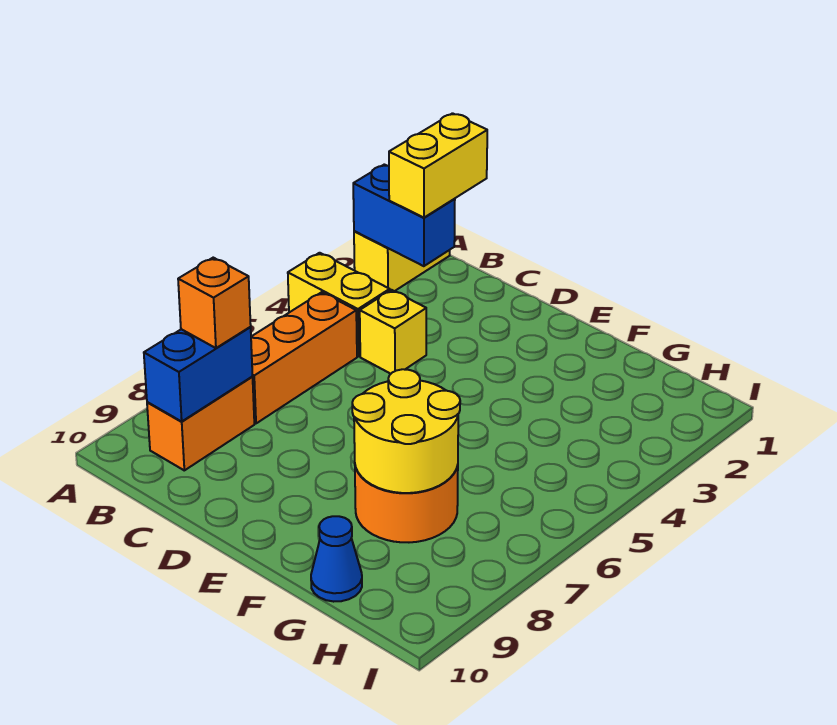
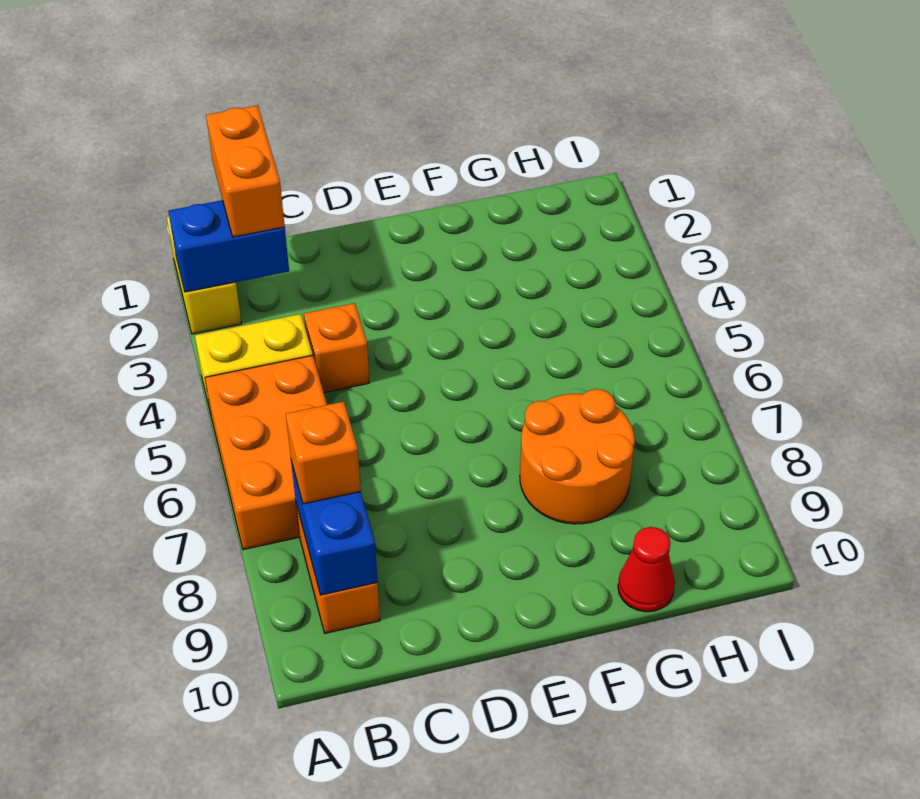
yellow brick B1:B2 level 3 -> orange brick B1:B2 level 3
orange brick B5:B7 level 1 -> orange brick A5:B7 level 1
yellow brick C4 level 1 -> orange brick C4 level 1
yellow round brick F7:G8 level 2 -> none
blue cone G10 level 1 -> red cone G10 level 1

